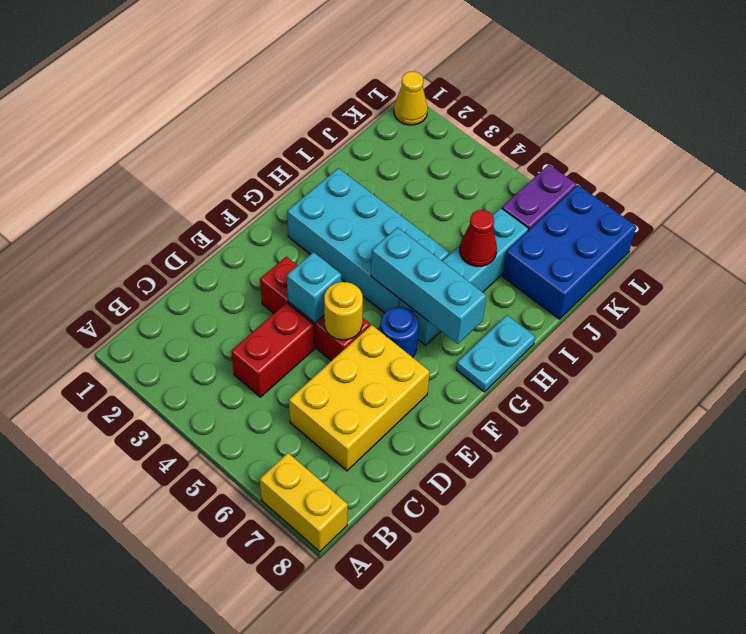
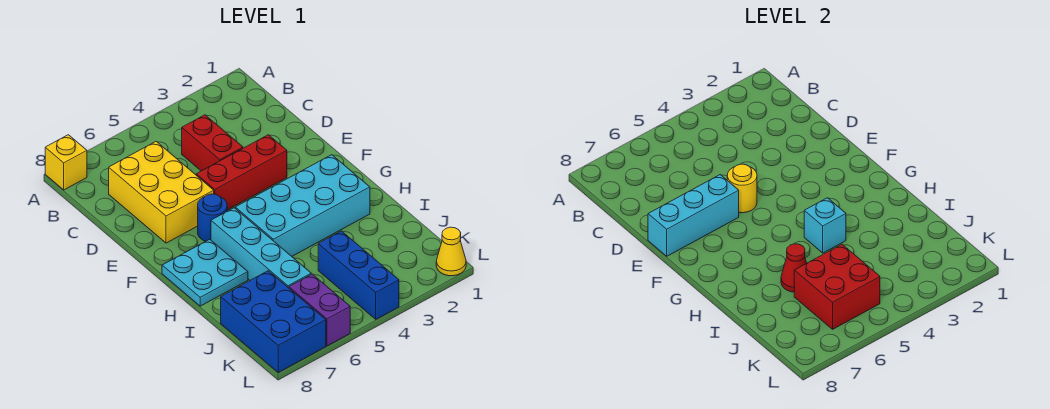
yellow brick A7:A8 level 1 -> yellow brick A8 level 1
cyan brick E4 level 2 -> cyan brick H4 level 2
cyan brick G5:G7 level 2 -> cyan brick E6:E8 level 2
cyan plate G8:H8 level 1 -> cyan plate G7:H8 level 1
none -> blue brick J4:L4 level 1
none -> red brick J5:K6 level 2

